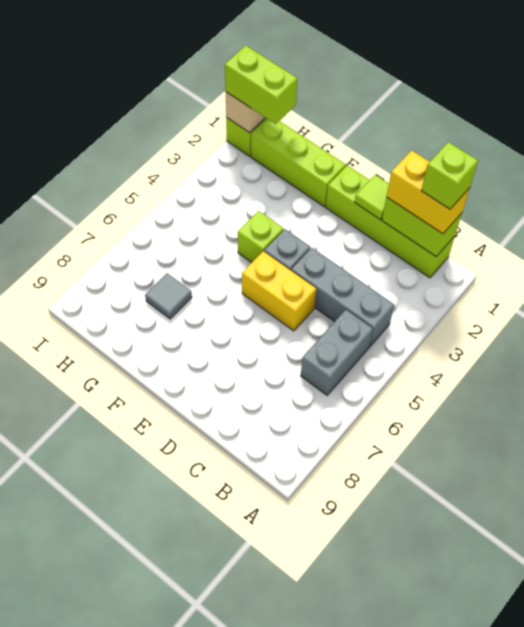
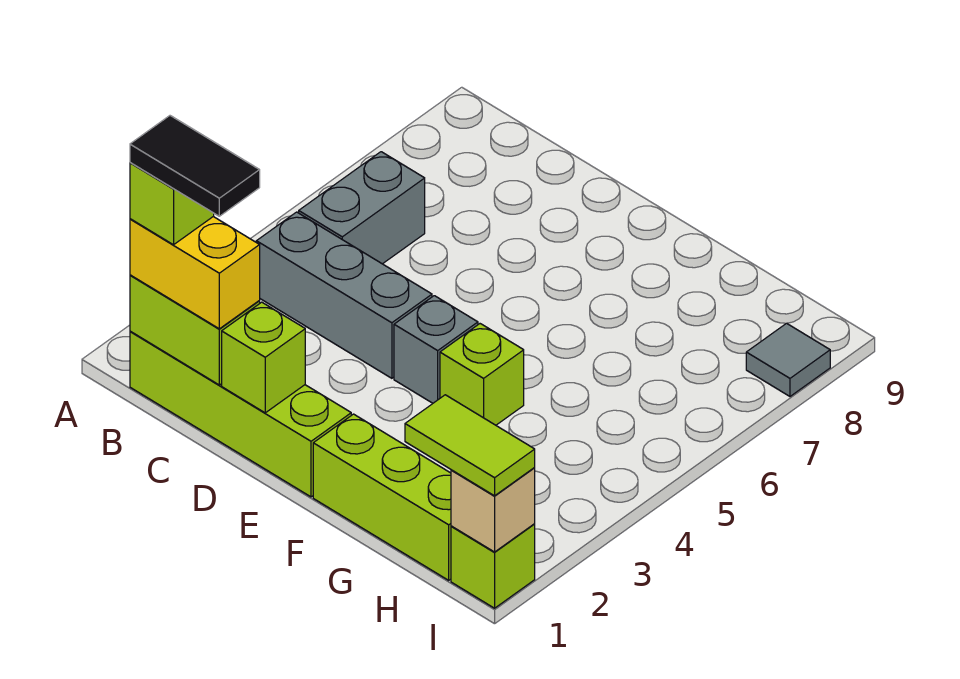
none -> black tile B1:C1 level 5
lime tile D1 level 2 -> lime brick D1 level 2
yellow brick D5:E5 level 1 -> none
grey tile G7 level 1 -> grey tile I8 level 1
lime brick H1:I1 level 3 -> lime tile H1:I1 level 3

